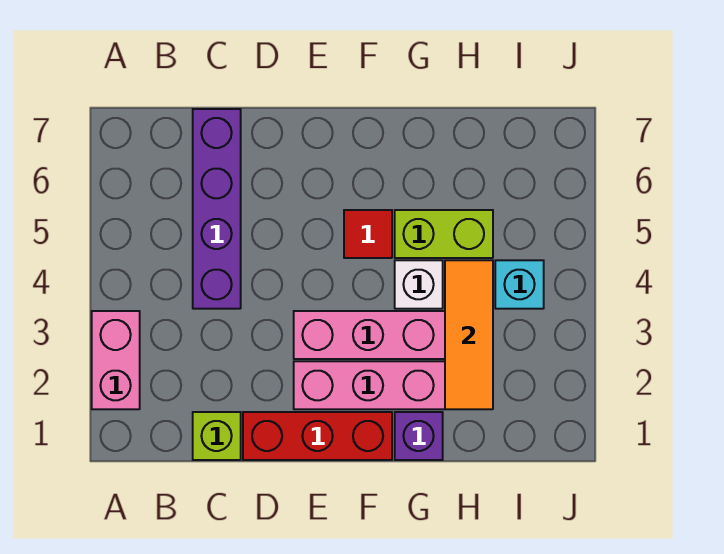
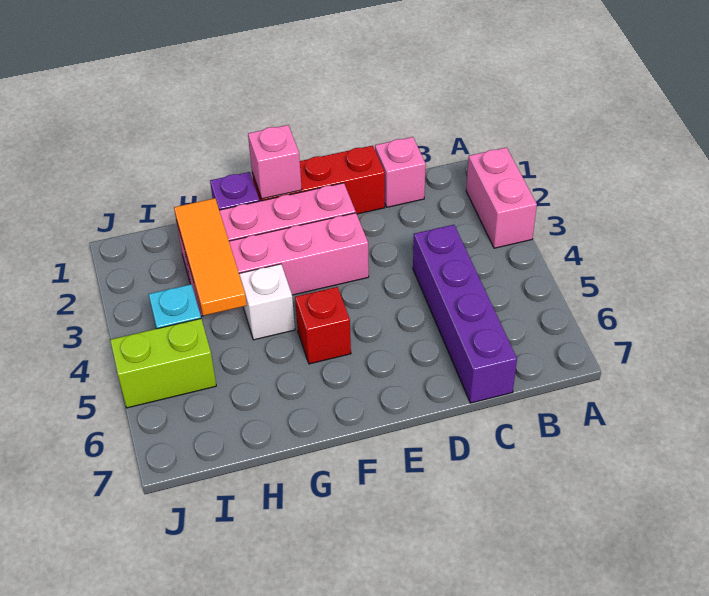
lime brick C1 level 1 -> pink brick C1 level 1
none -> pink brick F1 level 2
red tile F5 level 1 -> red brick F5 level 1
lime brick G5:H5 level 1 -> lime brick I5:J5 level 1

